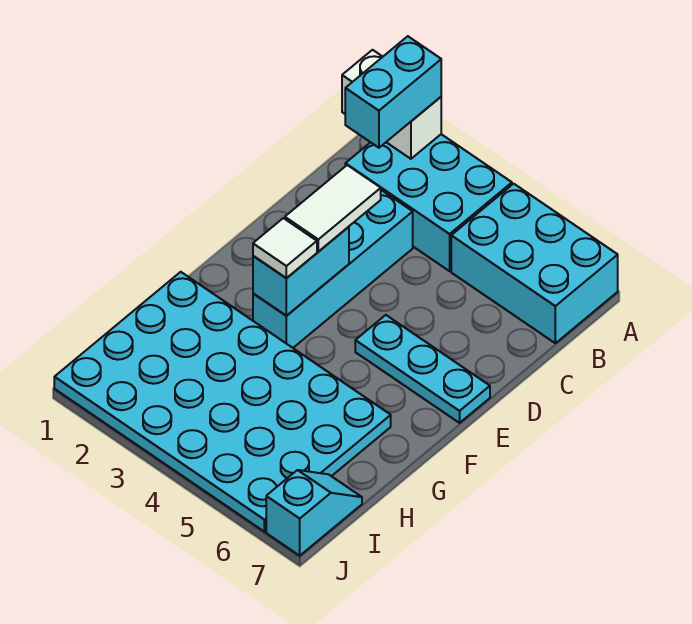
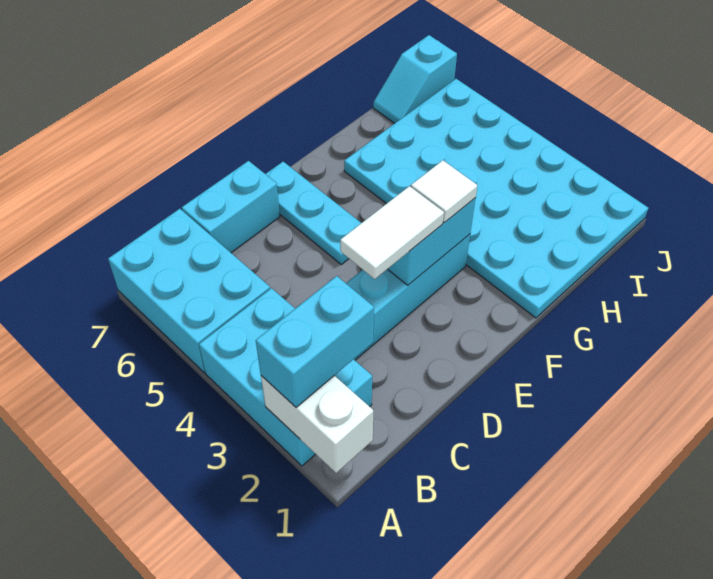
none -> cyan brick C7:D7 level 1

